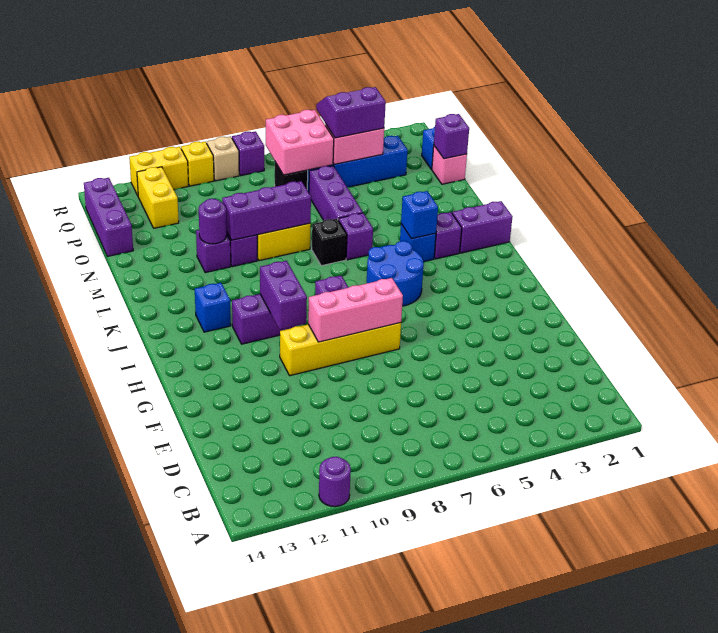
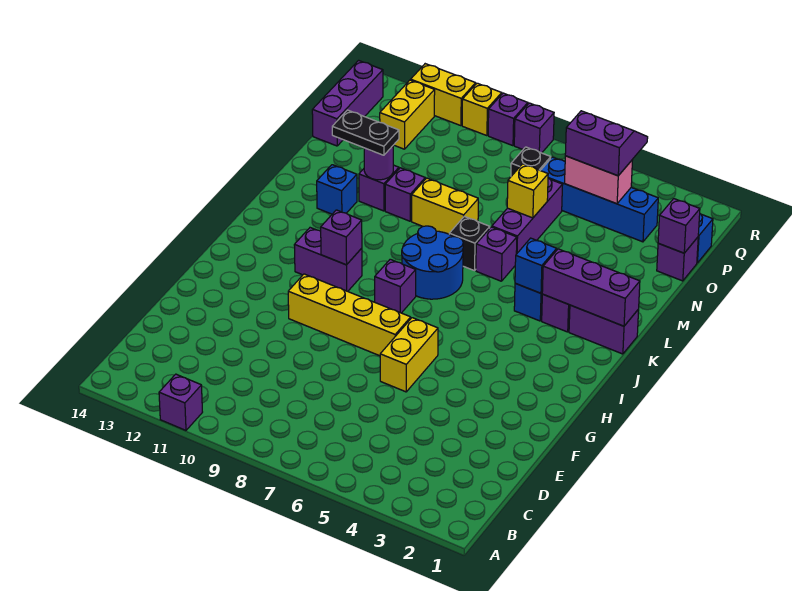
purple round brick A11 level 1 -> purple brick A11 level 1
none -> yellow brick F6:G6 level 1
pink brick G7:G9 level 2 -> none
purple brick H10:I10 level 2 -> purple brick I10 level 2
blue round brick I5:J6 level 1 -> blue round brick J7:K8 level 1
blue brick J12 level 1 -> blue brick L12 level 1
purple brick M8:M10 level 2 -> purple brick K1:K3 level 2
none -> black plate M11:M12 level 3
none -> yellow brick N6 level 2
pink brick O1 level 1 -> purple brick O1 level 1
pink brick P6:Q7 level 2 -> none
tan brick R9 level 1 -> purple brick R9 level 1

